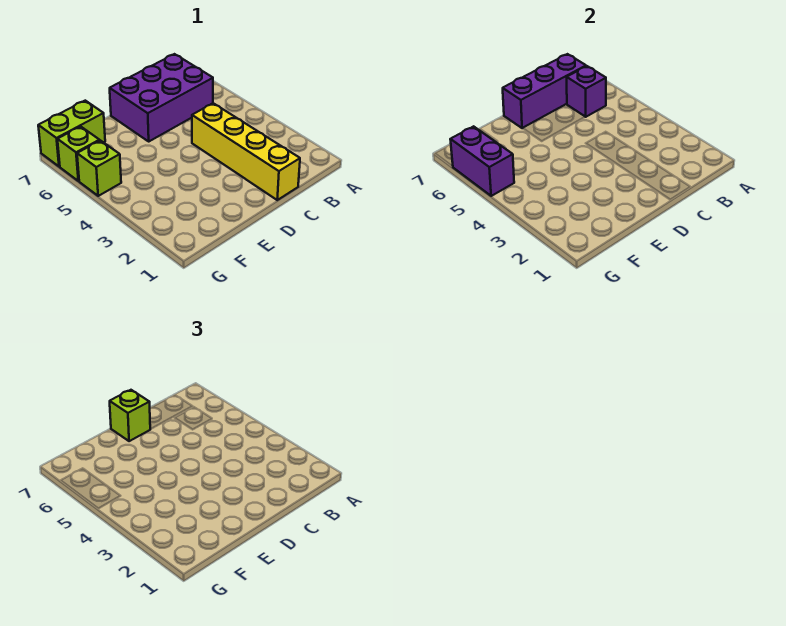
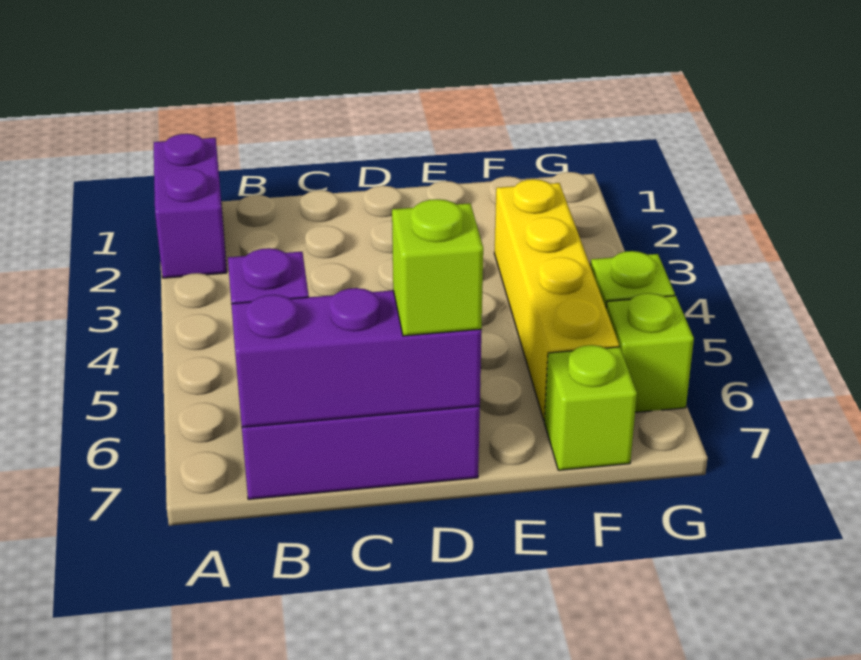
yellow brick C1:C4 level 1 -> yellow brick F3:F6 level 1
lime brick F7:G7 level 1 -> lime brick F7 level 1
purple brick G5:G6 level 2 -> purple brick A1:A2 level 1

